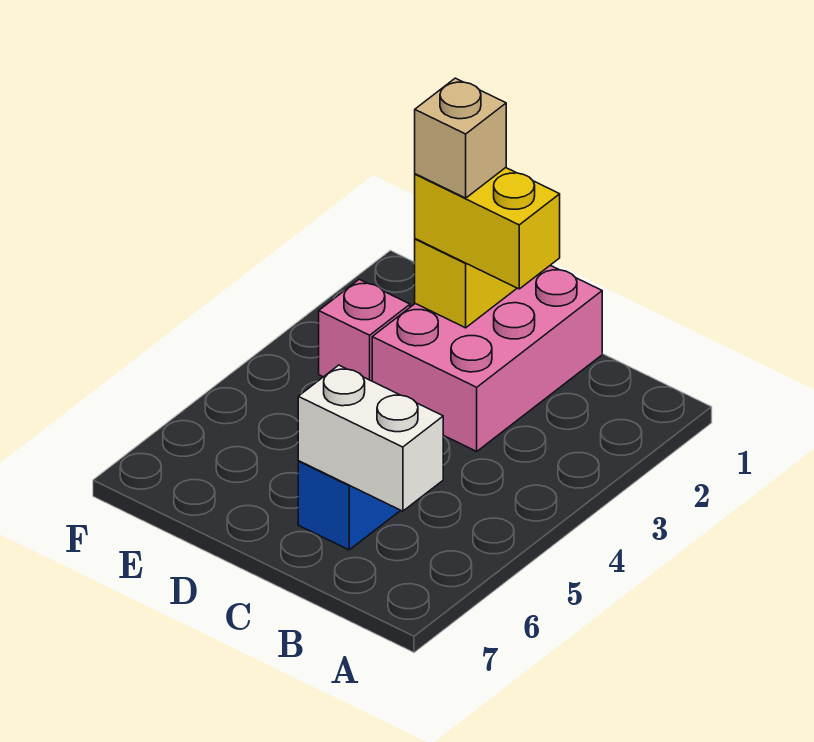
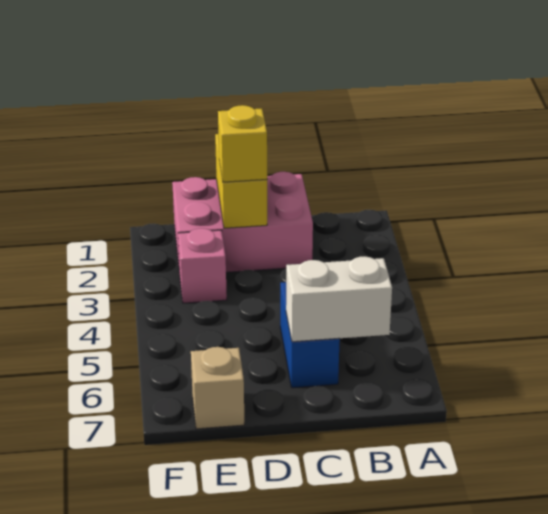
pink brick C1:D3 level 1 -> pink brick C1:E2 level 1
yellow brick C2:D2 level 3 -> yellow brick D2 level 3
tan brick D2 level 4 -> tan brick E7 level 1

